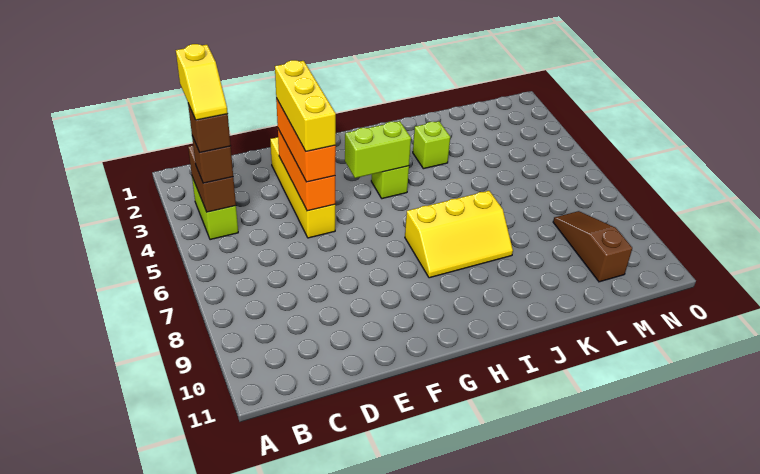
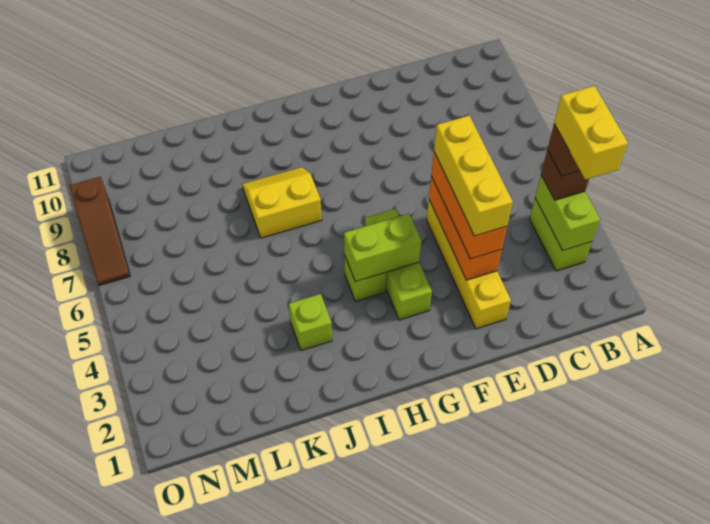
brown brick B3:B4 level 2 -> lime brick B3:B4 level 2
yellow slope B3:B4 level 5 top 3 -> yellow brick B3:B4 level 5
none -> lime brick G3:G5 level 1
yellow slope H7:J8 level 1 top 7 -> yellow slope I7:J8 level 1 top 7
brown slope M8:M10 level 1 top 10 -> brown slope O7:O9 level 1 top 9

